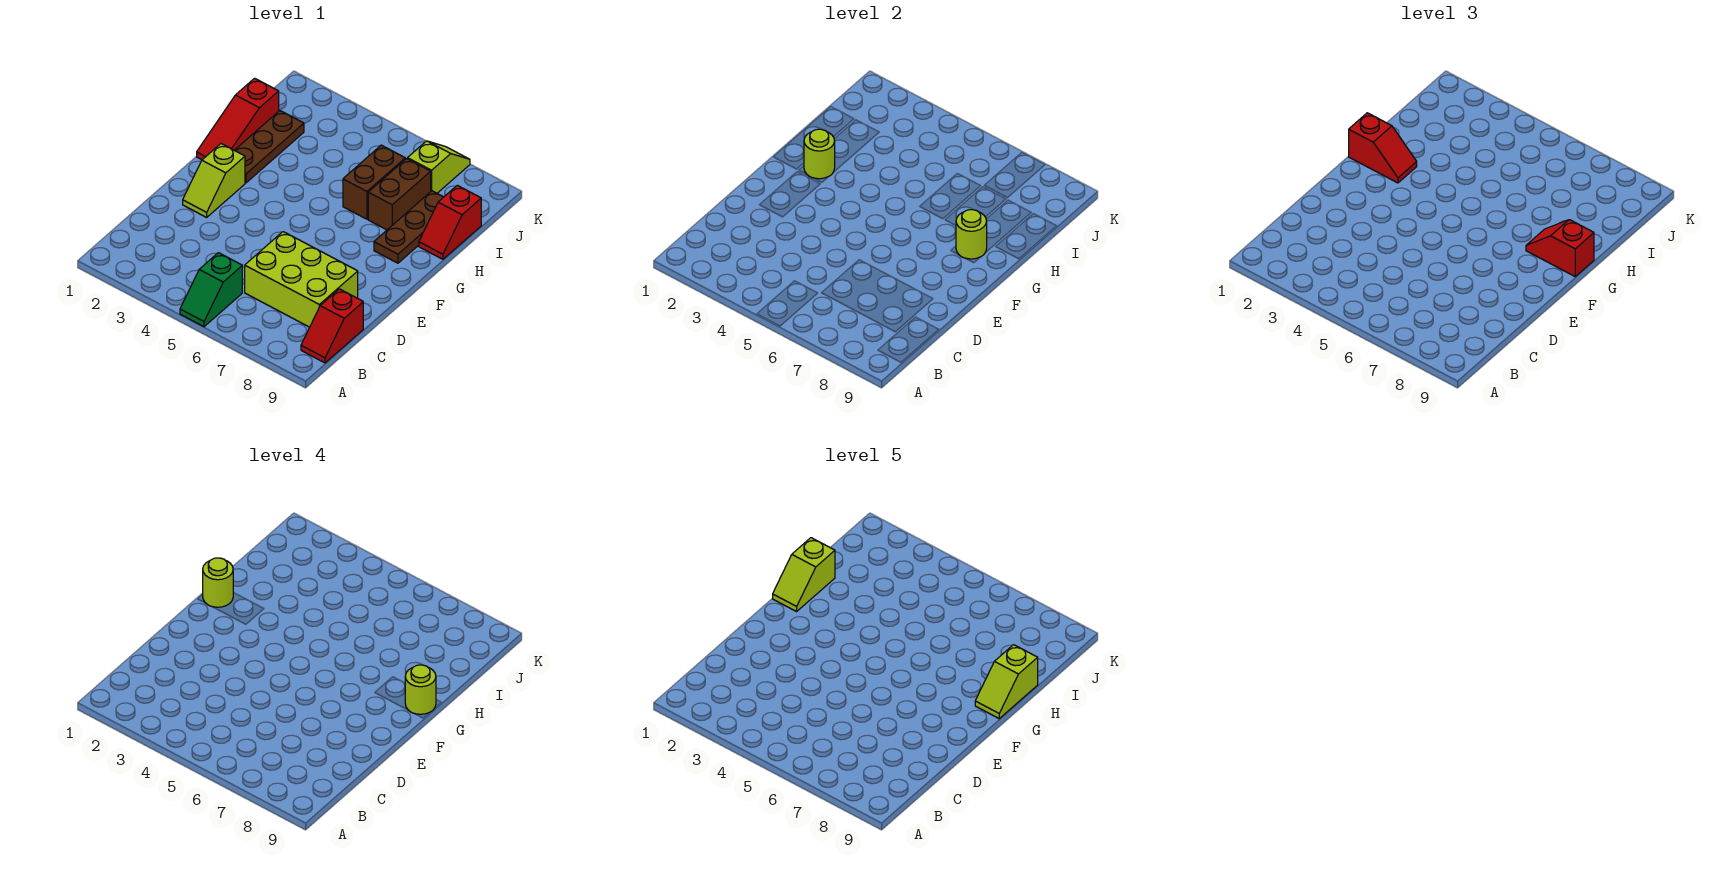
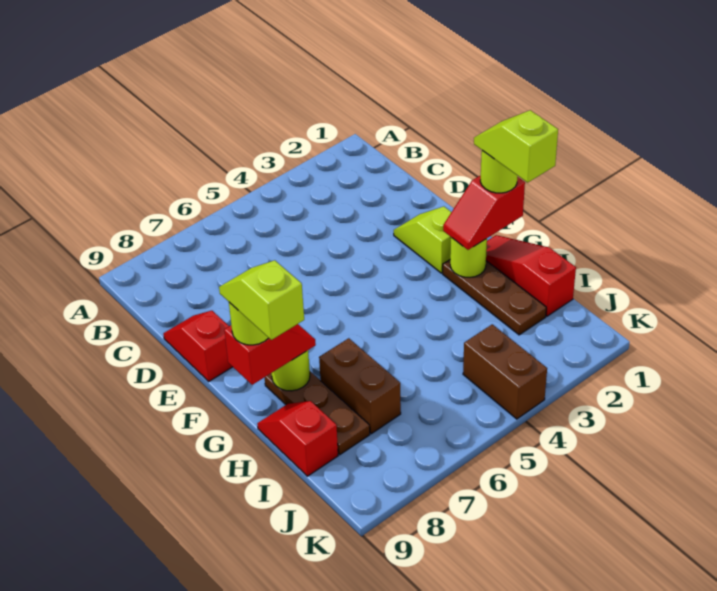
green slope A5:B5 level 1 top B -> none
red slope B9:C9 level 1 top C -> red slope D9:E9 level 1 top E
lime brick C6:D8 level 1 -> none
brown brick H6:I6 level 1 -> brown brick J4:K4 level 1
lime slope J7:K7 level 1 top J -> none

